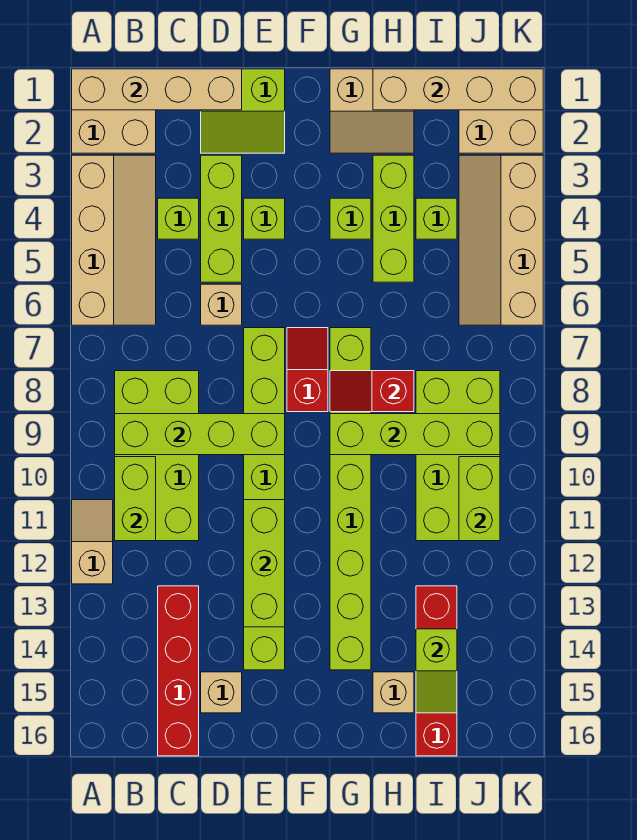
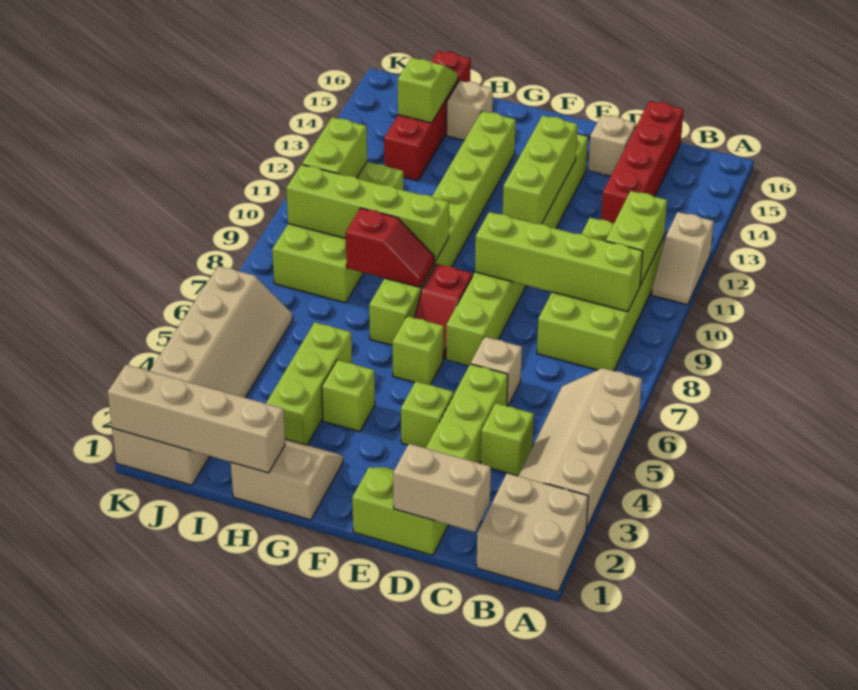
tan brick A1:D1 level 2 -> tan brick C1:D1 level 2
lime brick I4 level 1 -> lime brick F6 level 1

